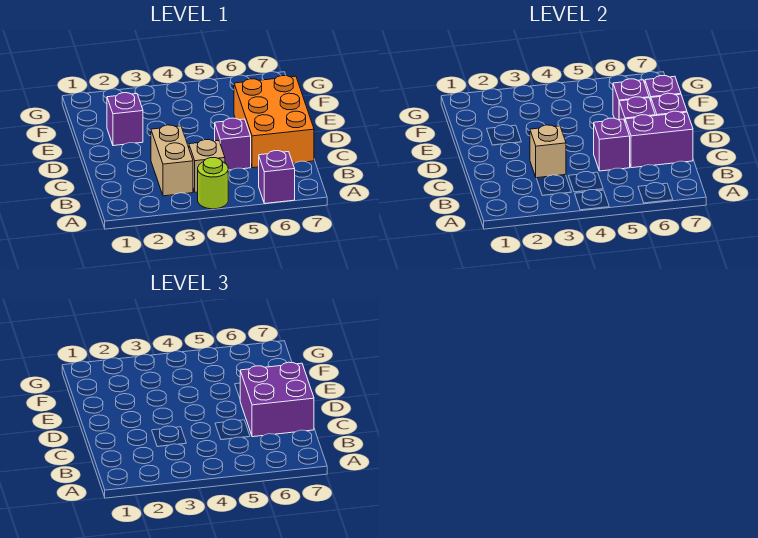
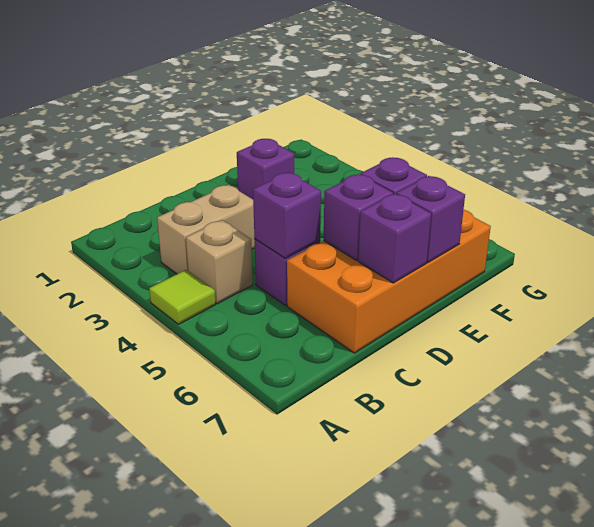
lime round brick A4 level 1 -> lime tile A4 level 1
purple brick A6 level 1 -> none
tan brick C3 level 2 -> none
orange brick C6:E7 level 1 -> orange brick C6:F7 level 1
purple brick C6:C7 level 2 -> none
purple brick C6:D7 level 3 -> none

